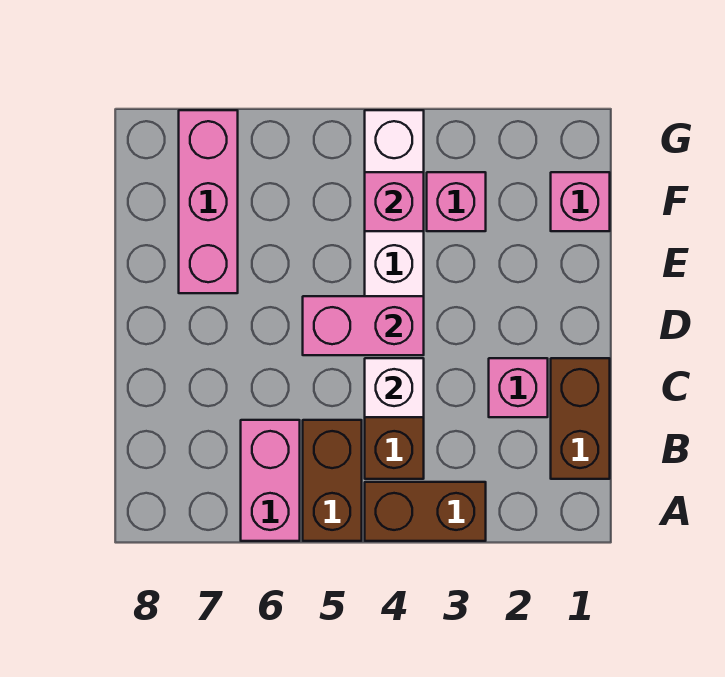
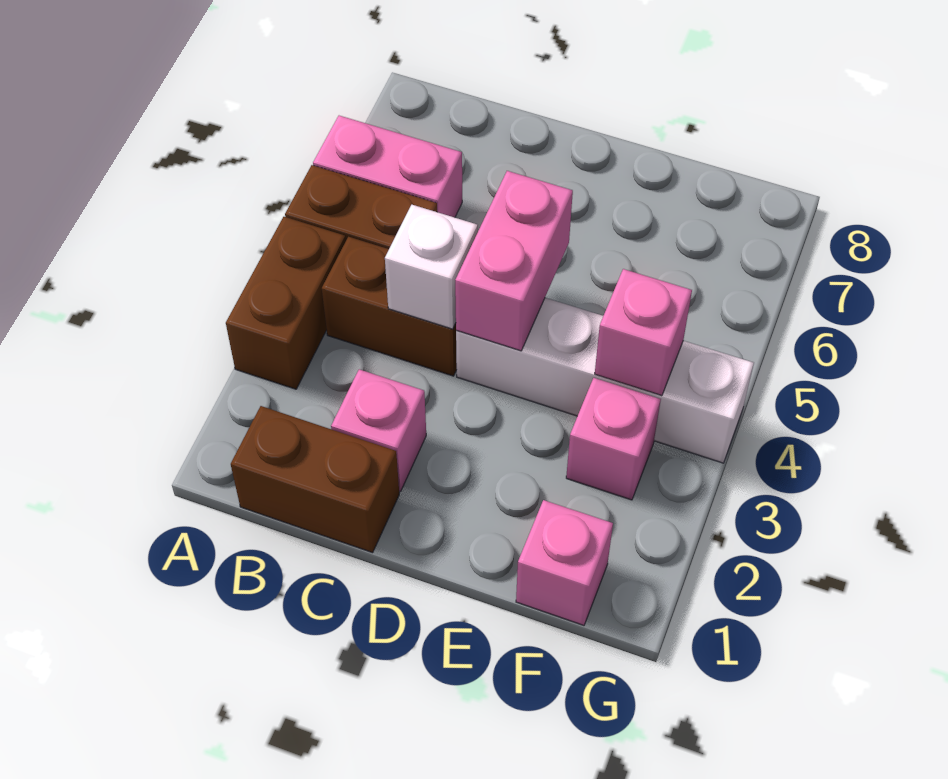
pink brick E7:G7 level 1 -> none

